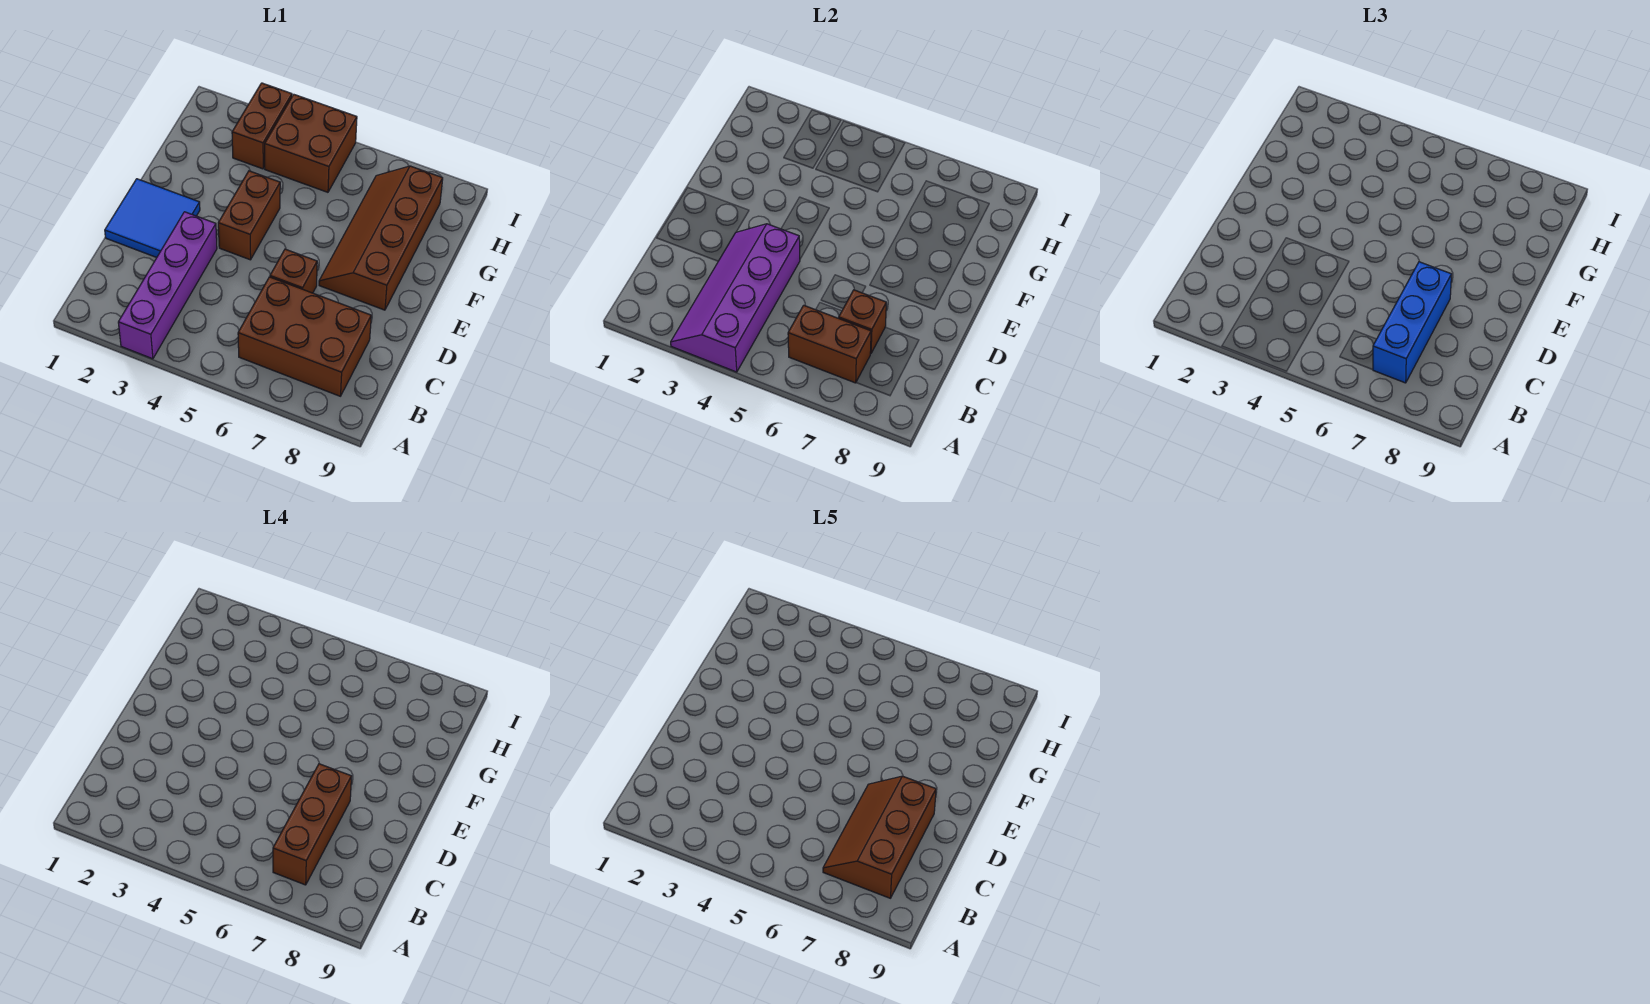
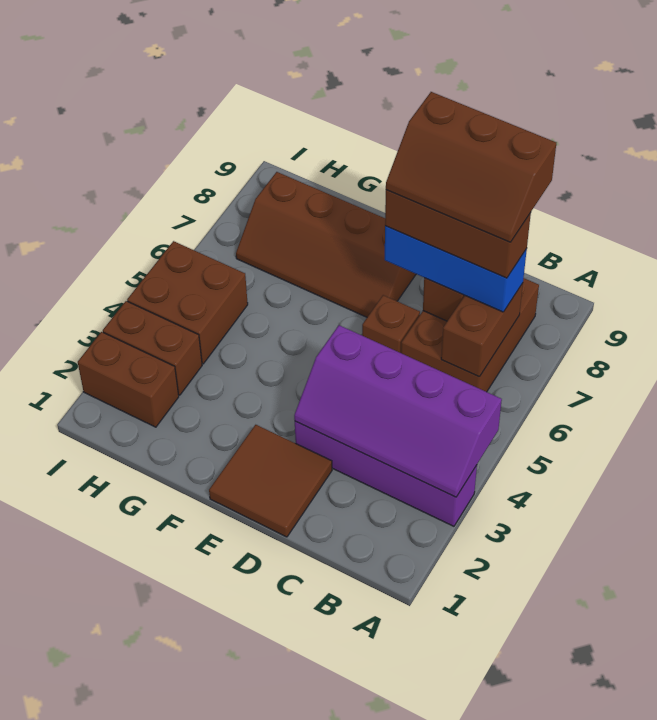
blue tile D1:E2 level 1 -> brown tile D1:E2 level 1
brown brick E4:F4 level 1 -> brown brick H2:I2 level 1

